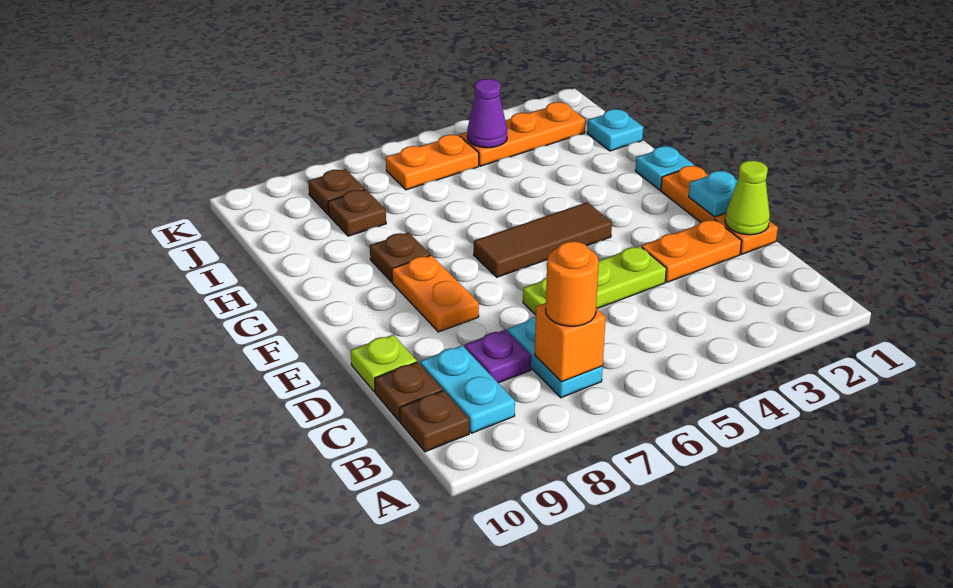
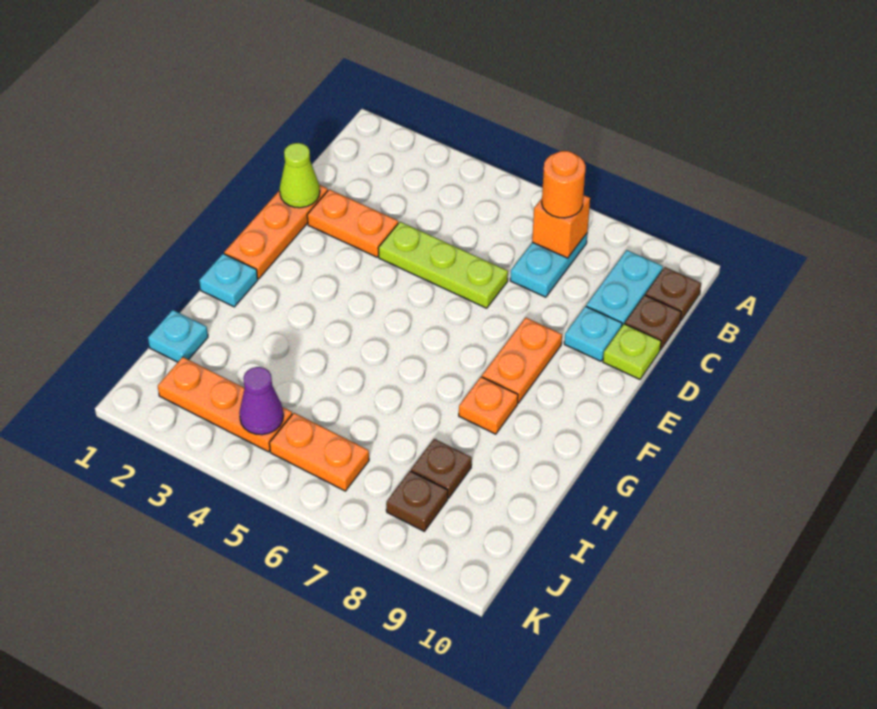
purple plate C8 level 1 -> none
cyan plate E1 level 2 -> cyan plate D9 level 1
brown tile F4:F6 level 1 -> none
brown plate G8 level 1 -> orange plate G8 level 1

